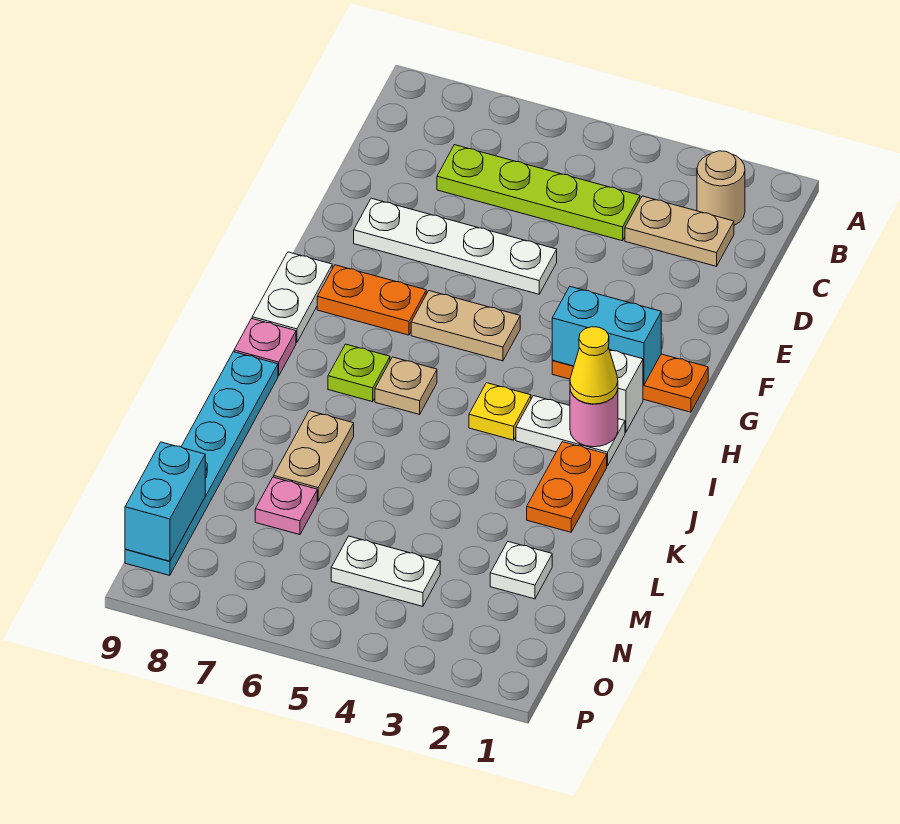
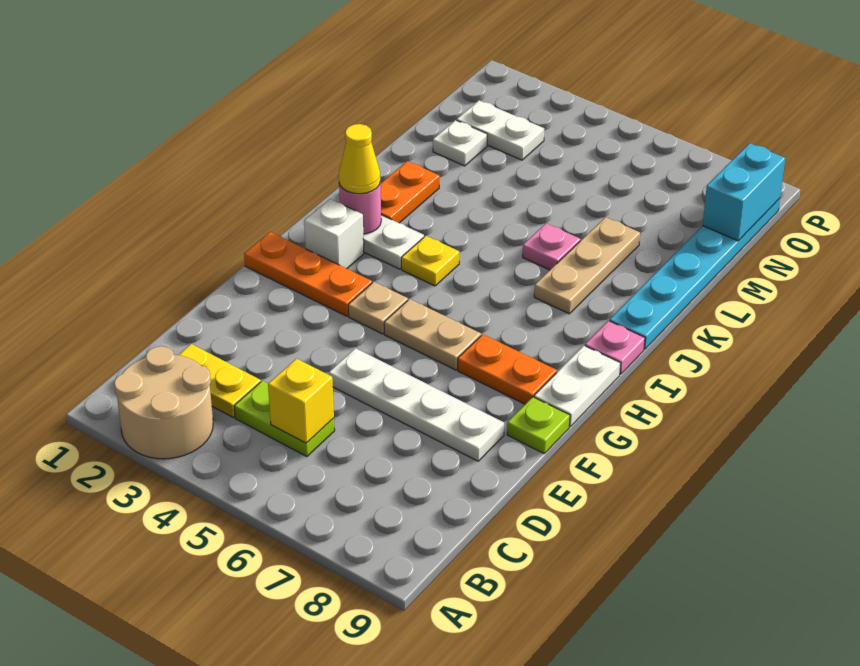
tan round brick B2 level 1 -> tan round brick A2:B3 level 1
tan plate C2:C3 level 1 -> yellow plate C2:C3 level 1
lime plate C4:C7 level 1 -> lime plate C4:C5 level 1
none -> yellow brick C5 level 2
cyan brick G2:G3 level 2 -> none
tan plate I6 level 1 -> tan plate G4 level 1
lime plate I7 level 1 -> lime plate F9 level 1
tan plate K7:L7 level 1 -> tan plate J7:L7 level 1
pink plate M7 level 1 -> pink plate K6 level 1
white plate N4:N5 level 1 -> white plate N2:N3 level 1

